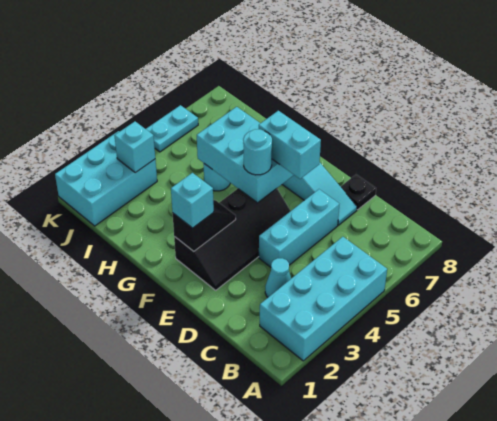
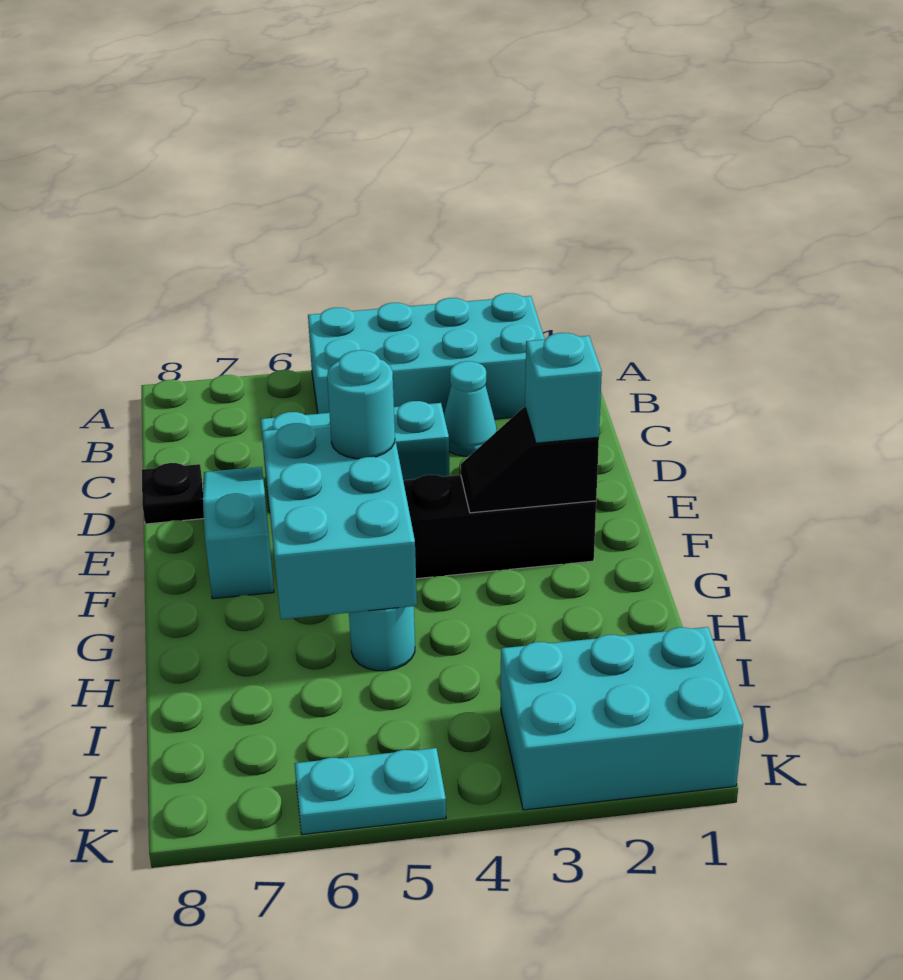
cyan brick E6:F6 level 3 -> none
cyan brick J3 level 2 -> none

